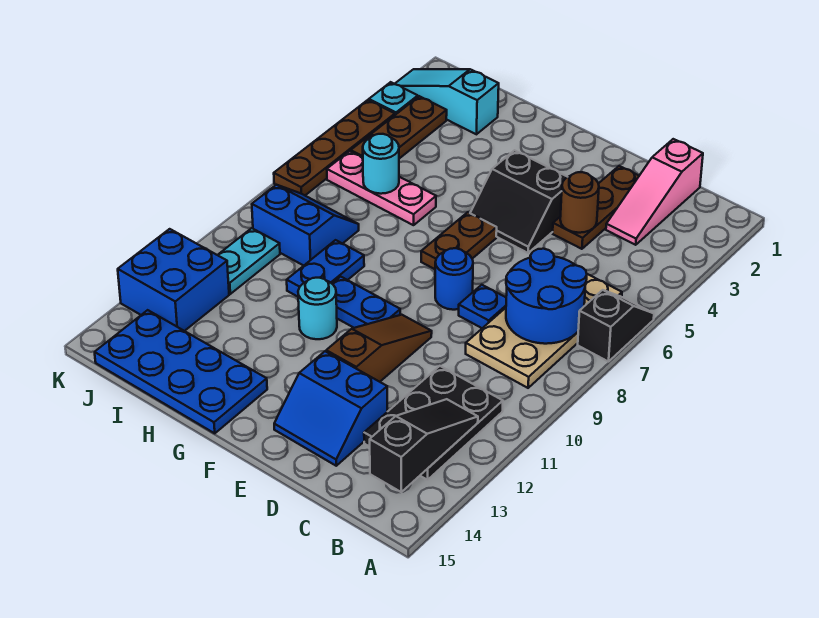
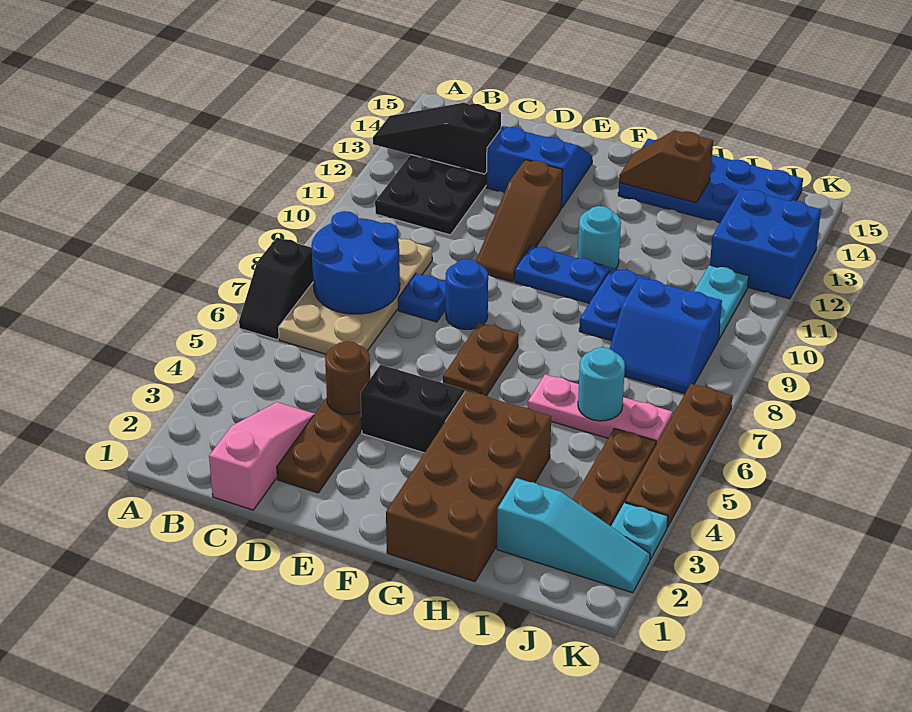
black slope B12:B14 level 2 top 14 -> black slope A13:C13 level 2 top C
none -> brown brick G1:H4 level 1
none -> brown slope G14:H14 level 2 top H

